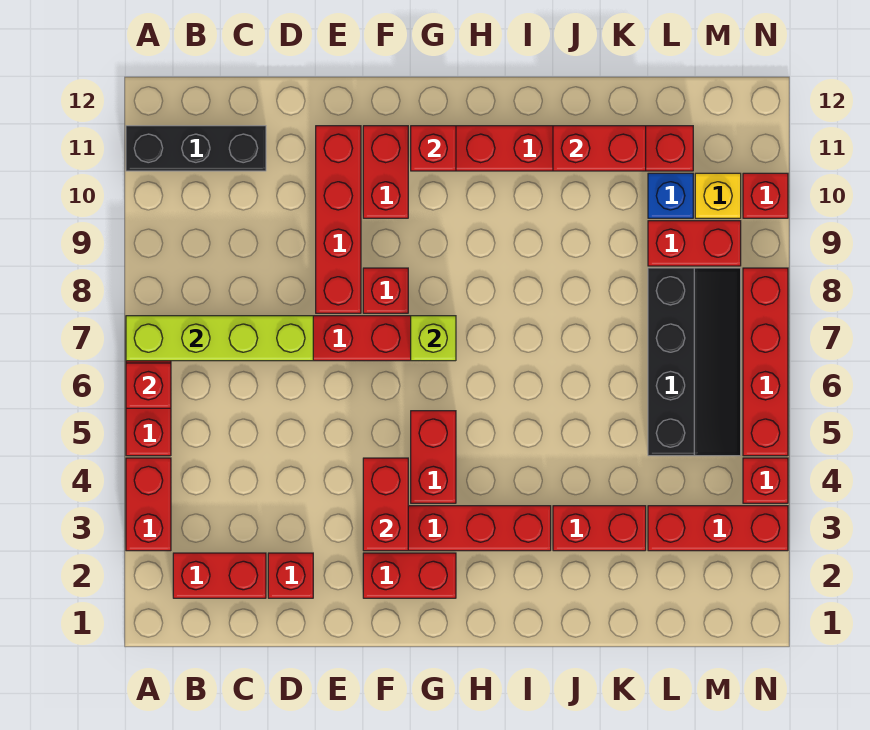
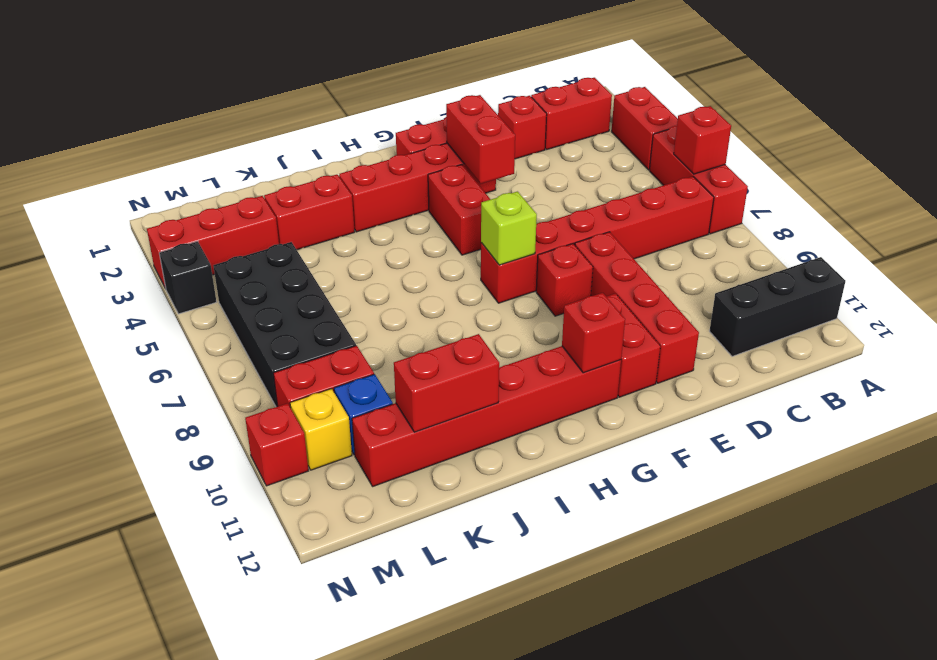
lime brick A7:D7 level 2 -> none
black slope L5:M8 level 1 top L -> black brick L5:M8 level 1
red brick N4 level 1 -> black brick N4 level 1
red brick N5:N8 level 1 -> none

